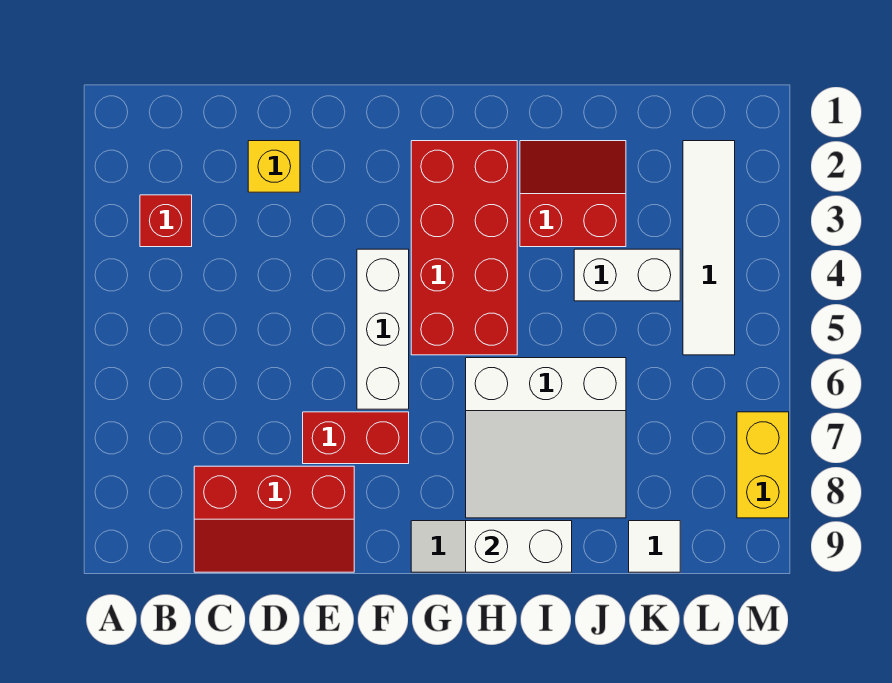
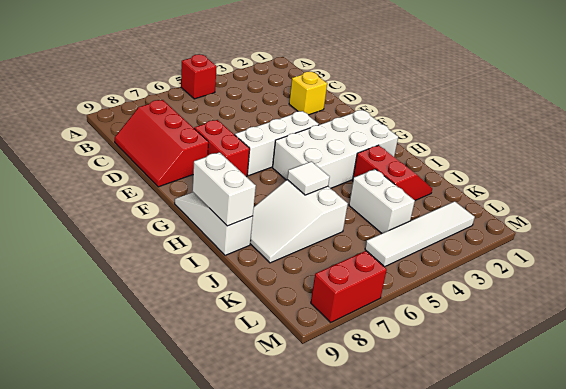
red brick B3 level 1 -> red brick A5 level 1
red brick G2:H5 level 1 -> white brick G2:H5 level 1
white slope H6:J8 level 1 top 6 -> white slope I6:J8 level 1 top 6
white tile K9 level 1 -> white tile I6 level 2
yellow brick M7:M8 level 1 -> red brick M7:M8 level 1

